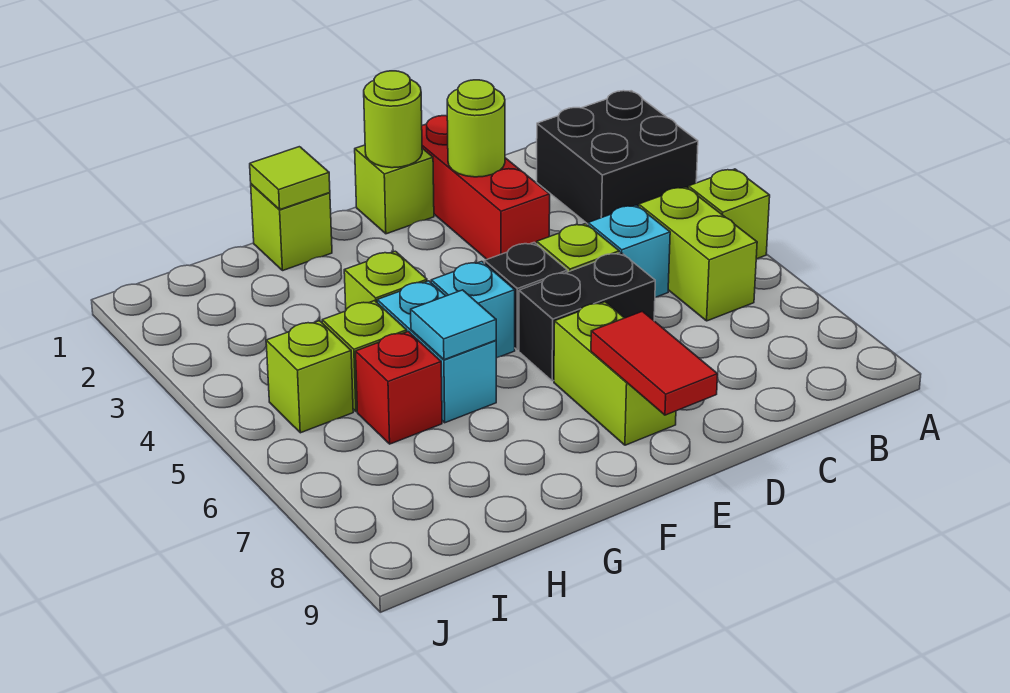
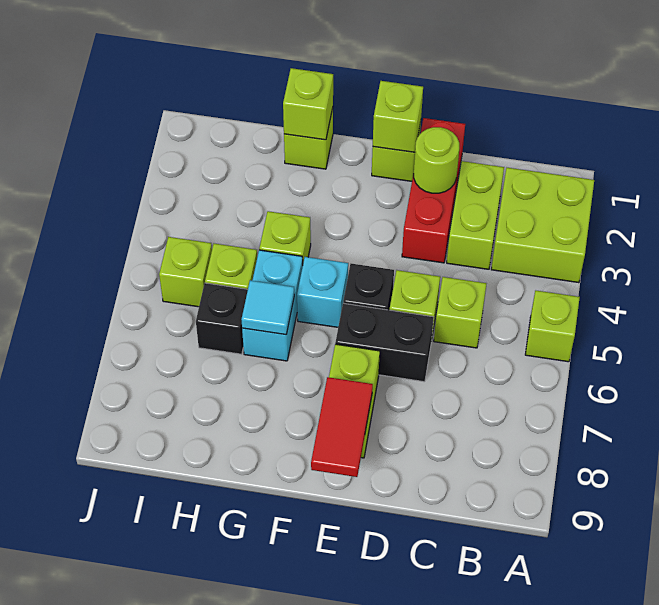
black brick A2:B3 level 1 -> lime brick A2:B3 level 1
lime brick B5:B6 level 1 -> lime brick C2:C3 level 1
cyan brick C5 level 1 -> lime brick C5 level 1
lime round brick E1 level 2 -> lime brick E1 level 2
lime tile G1 level 2 -> lime brick G1 level 2
red brick H6 level 1 -> black brick H6 level 1

